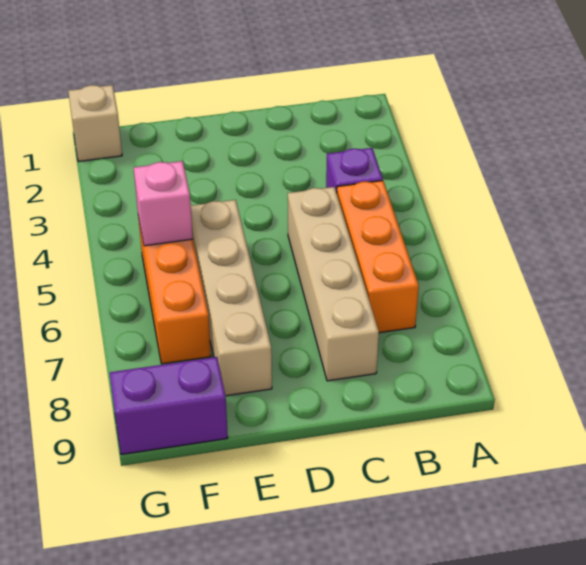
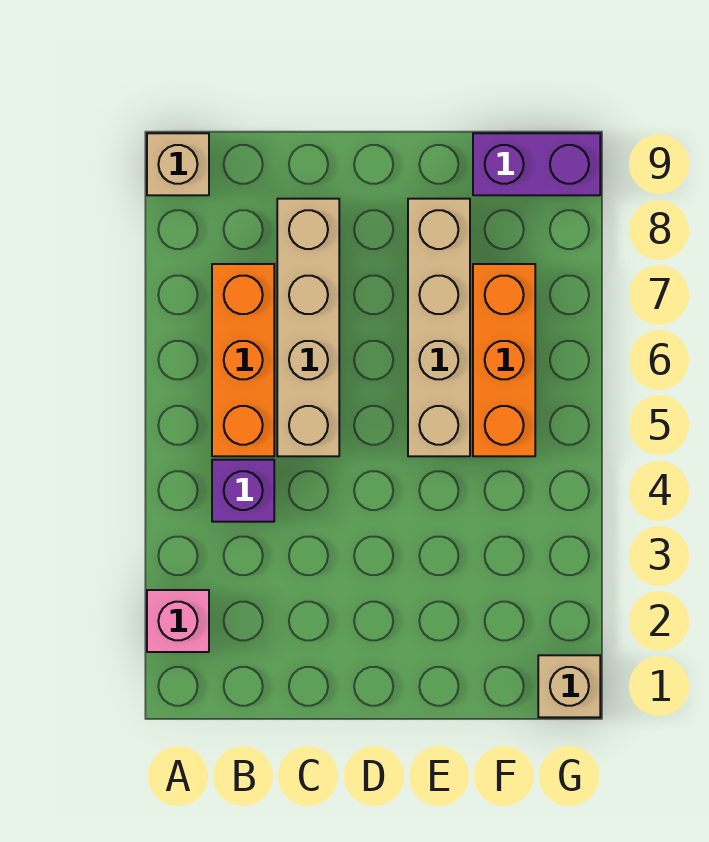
none -> tan brick A9 level 1
pink brick F5 level 2 -> pink brick A2 level 1

